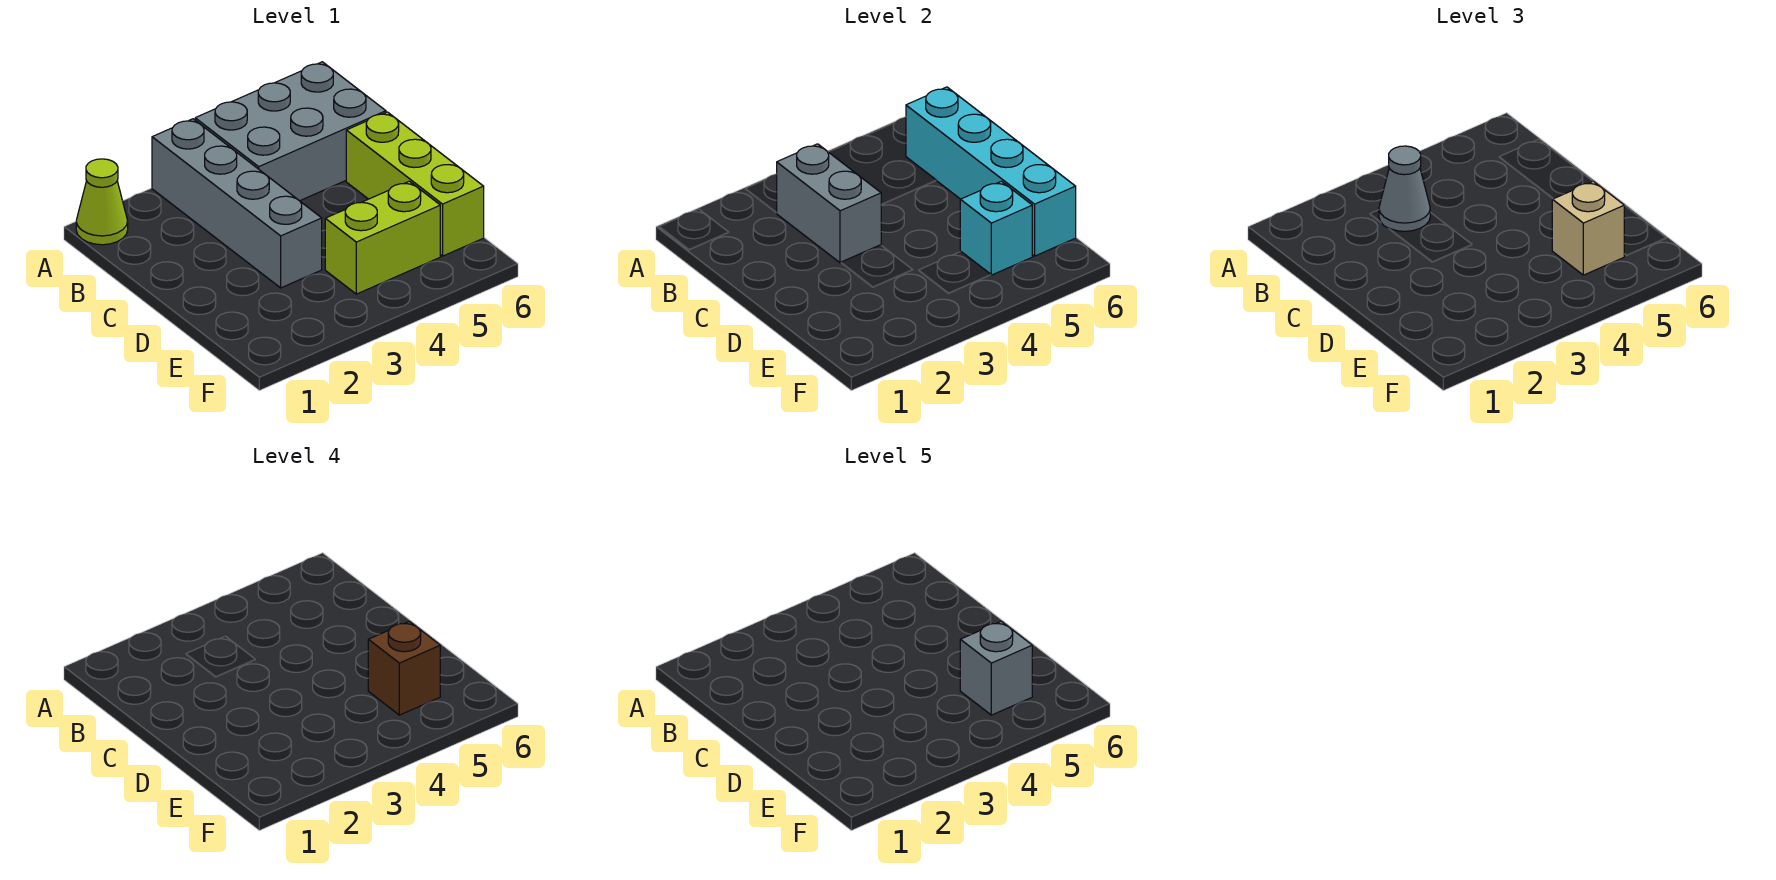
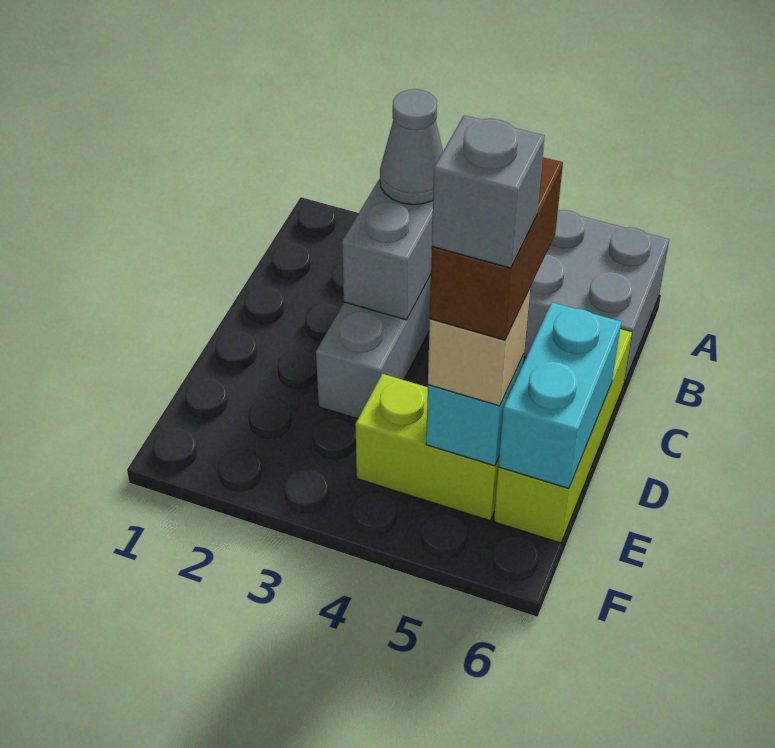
lime cone A1 level 1 -> none
cyan brick B6:E6 level 2 -> cyan brick D6:E6 level 2
brown brick E5 level 4 -> brown brick D5:E5 level 4

